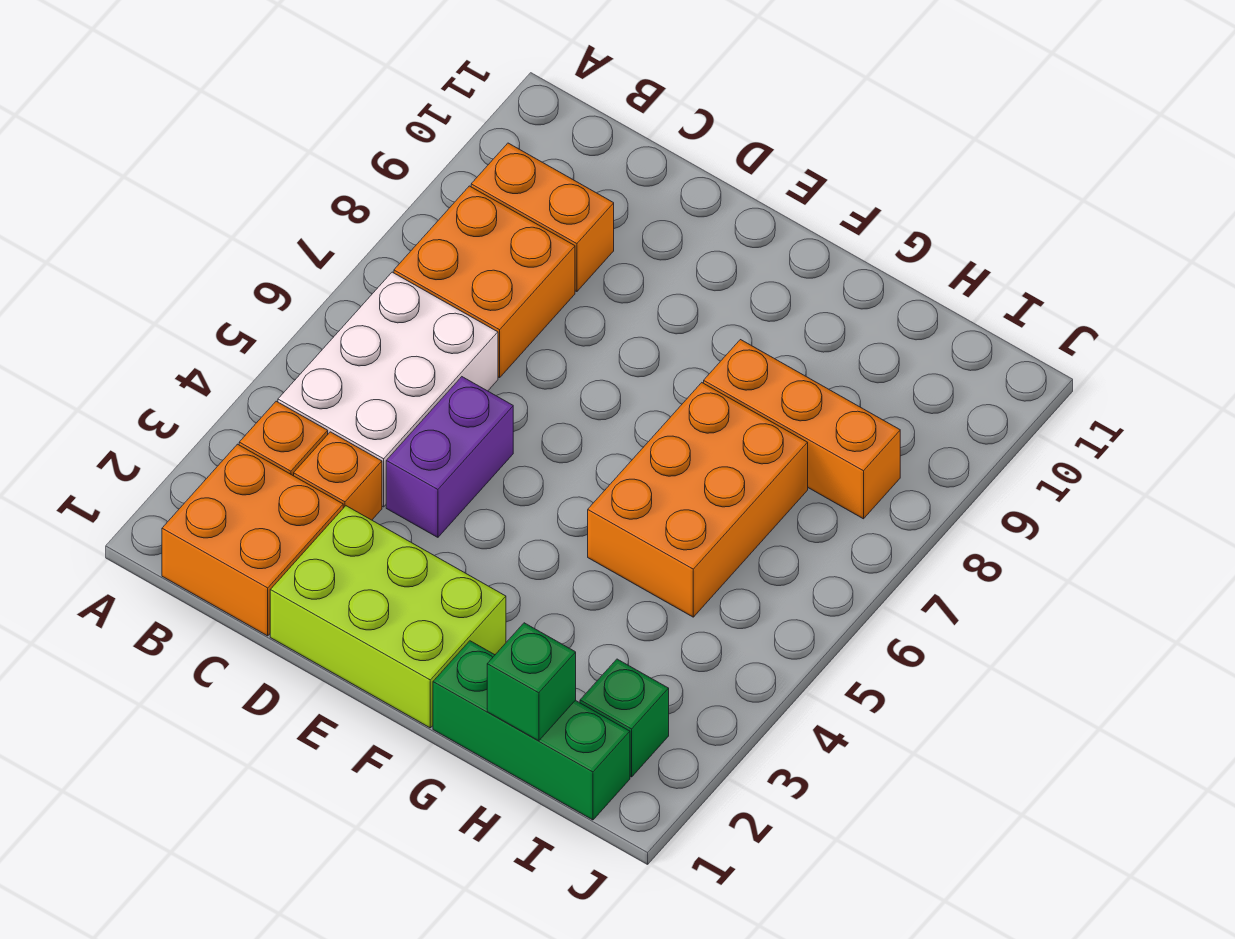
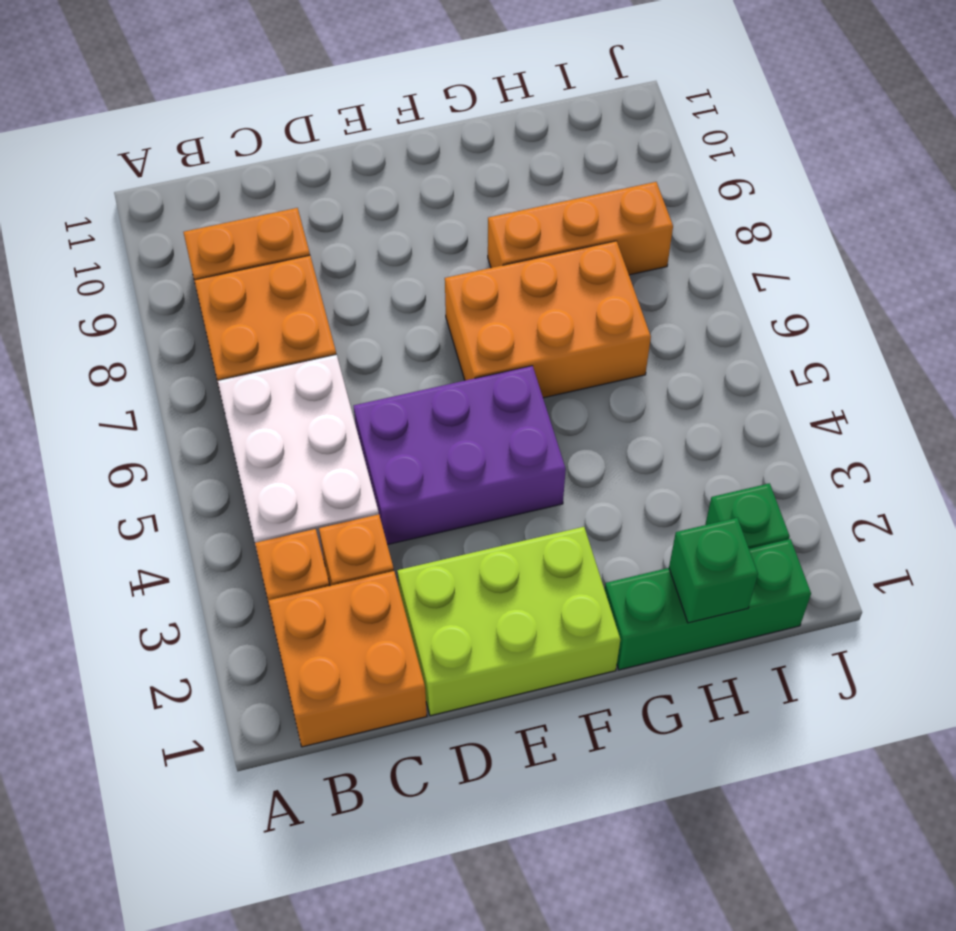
purple brick D4:D5 level 1 -> purple brick D4:F5 level 1
orange brick G5:H7 level 1 -> orange brick F6:H7 level 1

